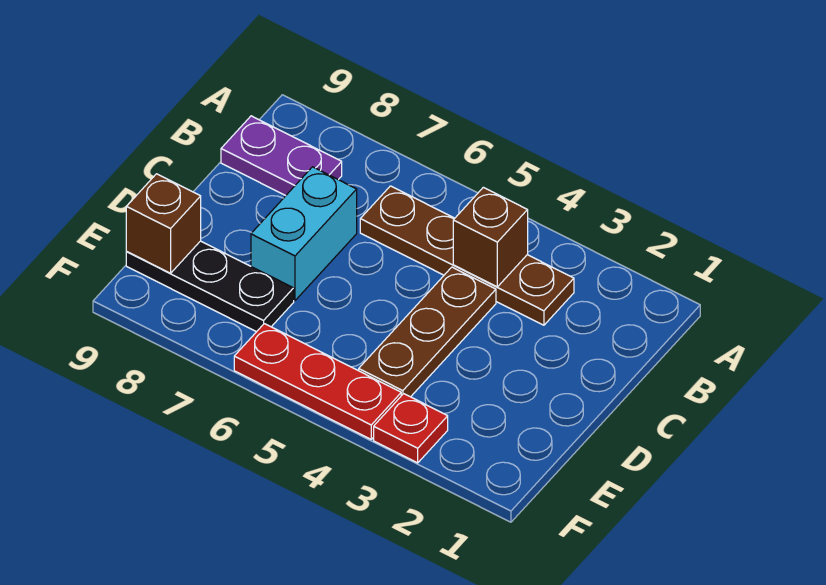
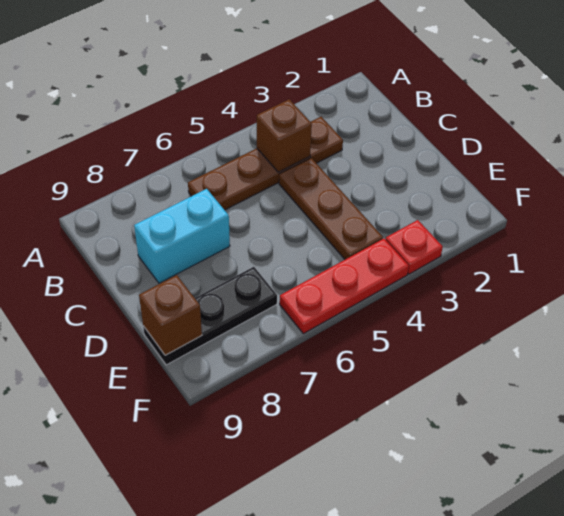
purple plate B8:B9 level 1 -> none
cyan brick C7:D7 level 1 -> cyan brick C7:C8 level 1

